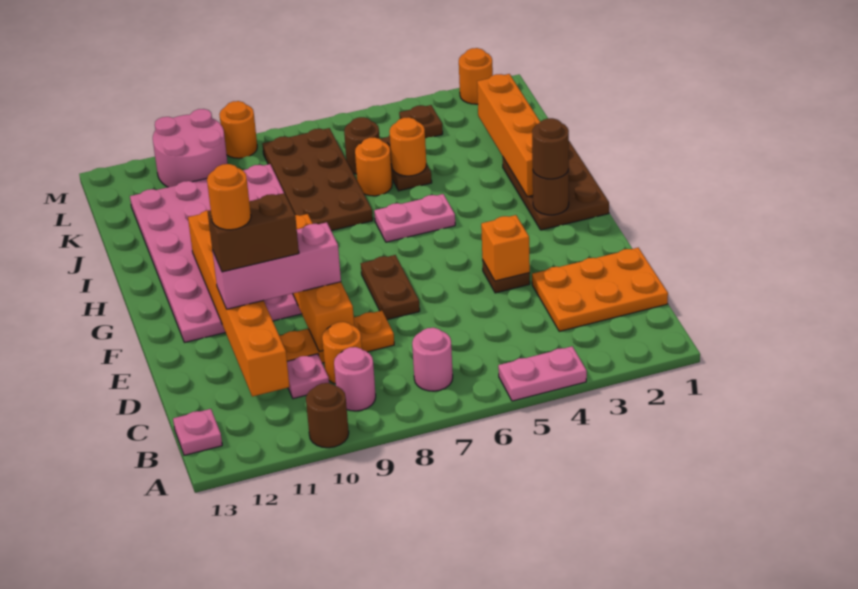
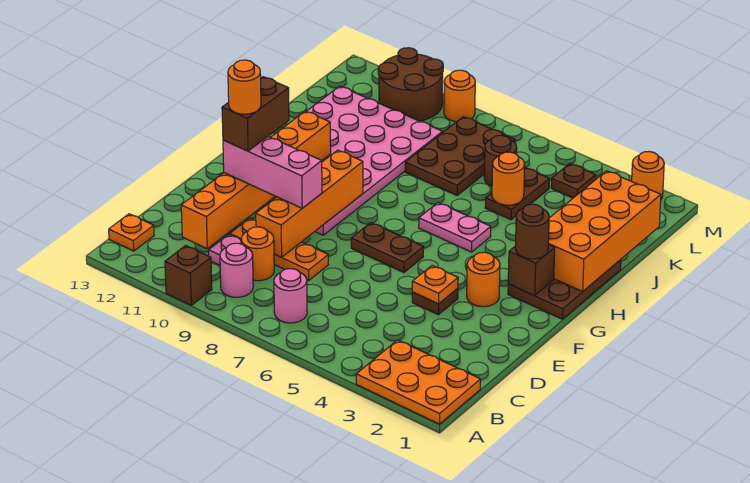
pink plate A4:A5 level 1 -> none
brown round brick A10 level 1 -> brown brick A10 level 1
pink plate B13 level 1 -> orange plate B13 level 1
orange plate C1:D3 level 1 -> orange plate A1:B3 level 1
orange brick E4 level 2 -> orange plate E4 level 2
brown plate E7:F7 level 1 -> brown plate F6:F7 level 1
brown brick E10:E11 level 4 -> brown brick E11:F11 level 4
brown round brick G2 level 2 -> brown brick G2 level 2
orange brick H2:K2 level 2 -> orange brick H1:K2 level 2
brown plate I7:L8 level 1 -> brown plate J7:L8 level 1
orange round brick J6 level 1 -> orange round brick F3 level 1
pink round brick L10:M11 level 1 -> brown round brick L10:M11 level 1

